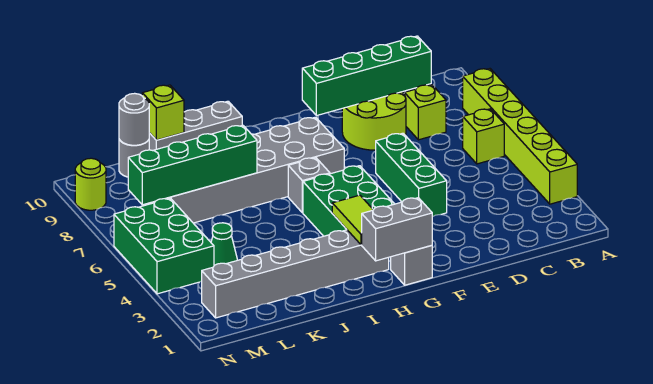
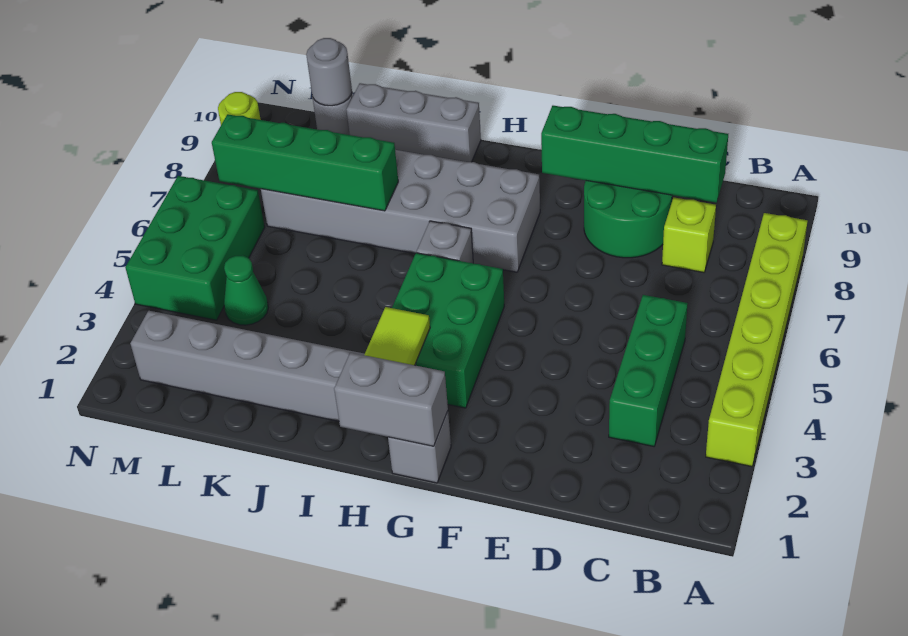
lime brick B6 level 1 -> none
lime round brick D8:E9 level 1 -> green round brick D8:E9 level 1
green brick E4:E6 level 1 -> green brick C3:C5 level 1
lime brick K10 level 2 -> none

